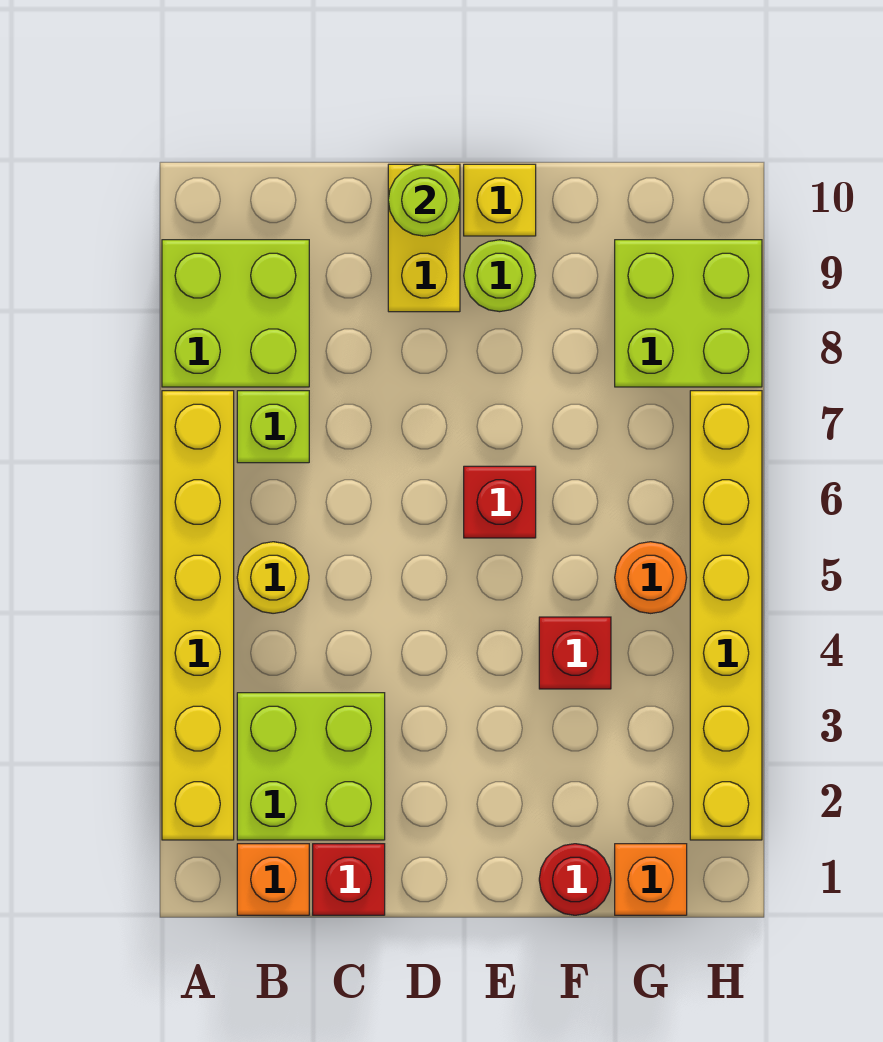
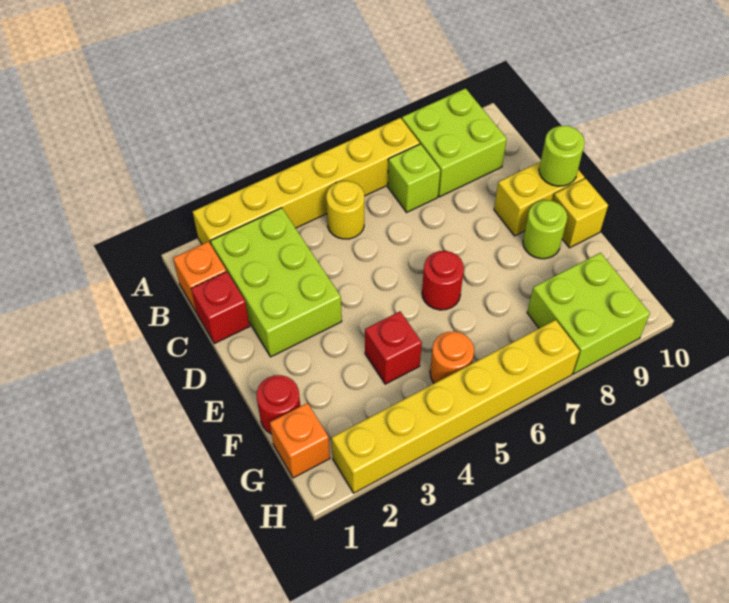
lime brick B2:C3 level 1 -> lime brick B2:D3 level 1
red brick E6 level 1 -> red round brick E6 level 1

